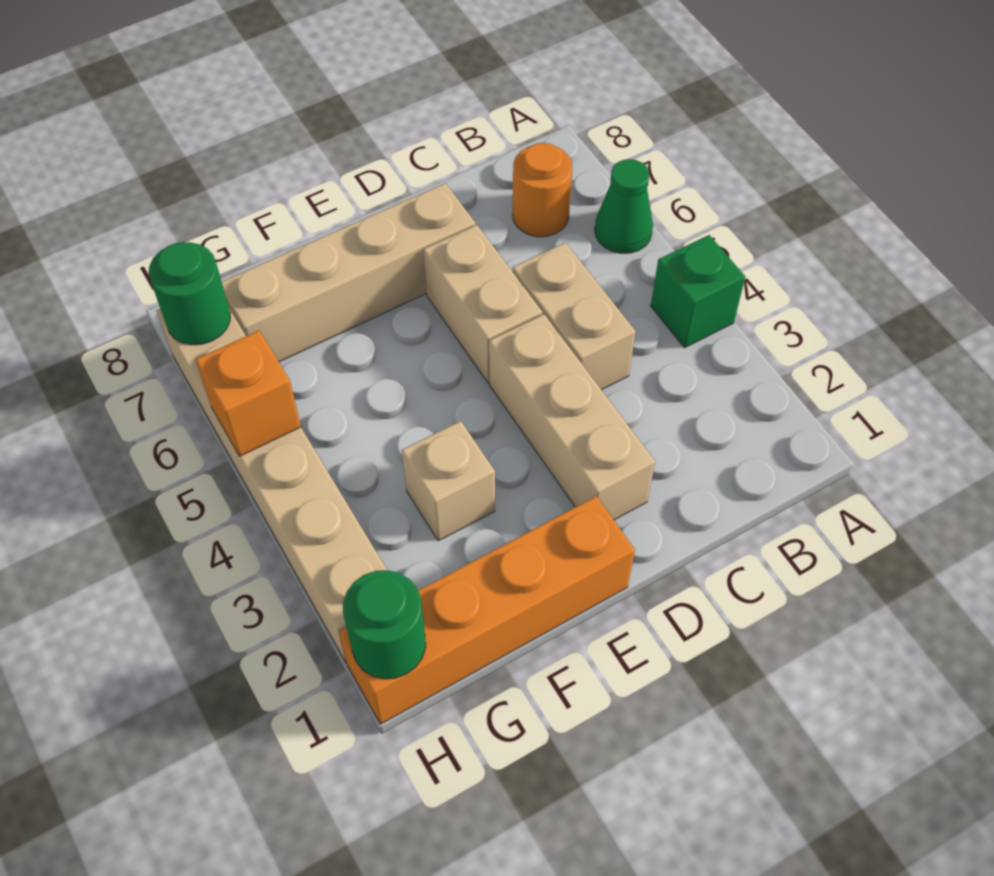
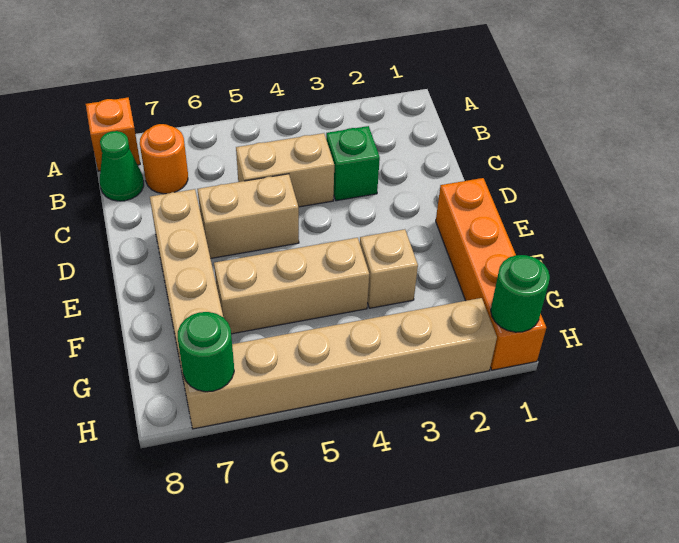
green brick A4 level 1 -> green brick C3 level 1
green cone A6 level 1 -> green cone B8 level 1
tan brick D2:D4 level 1 -> tan brick F4:F6 level 1
orange brick H5 level 2 -> orange brick A8 level 1

